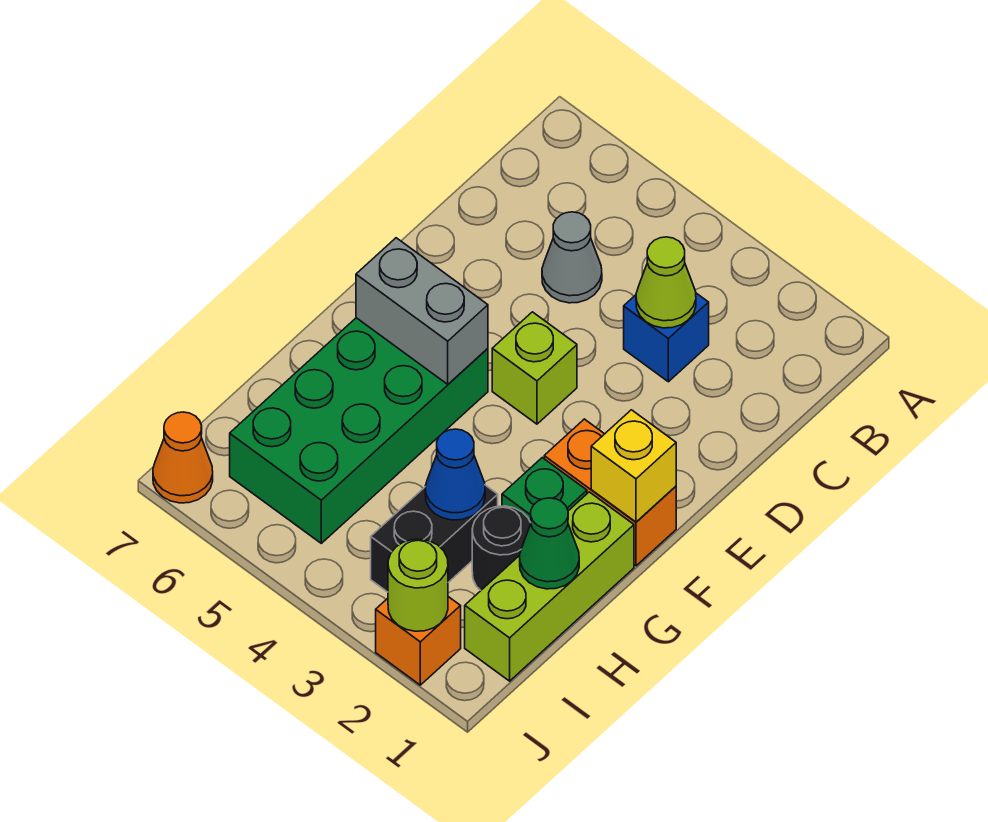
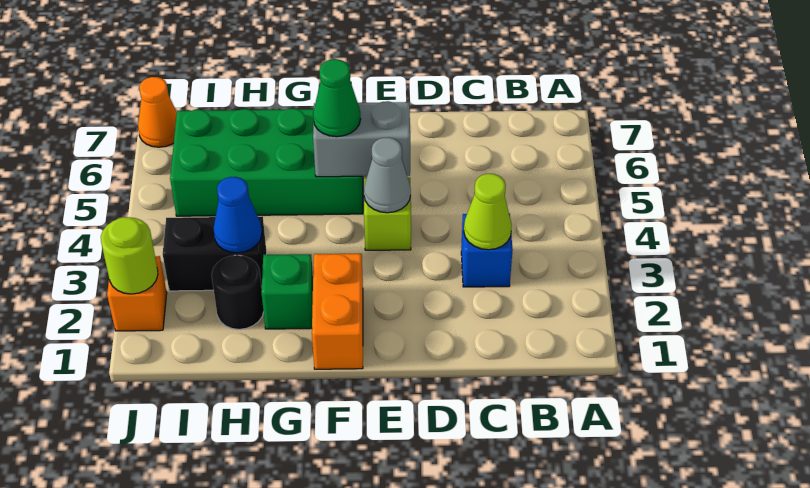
grey cone C5 level 1 -> grey cone E4 level 2
yellow brick F1 level 2 -> none
grey brick F5:F6 level 2 -> grey brick E5:F5 level 2
lime brick G1:I1 level 1 -> none
green cone H1 level 2 -> green cone F5 level 3

